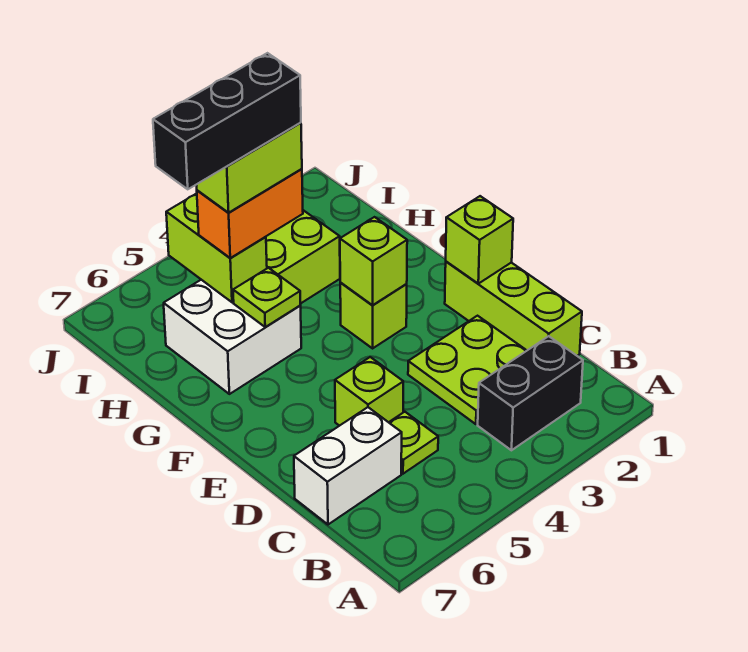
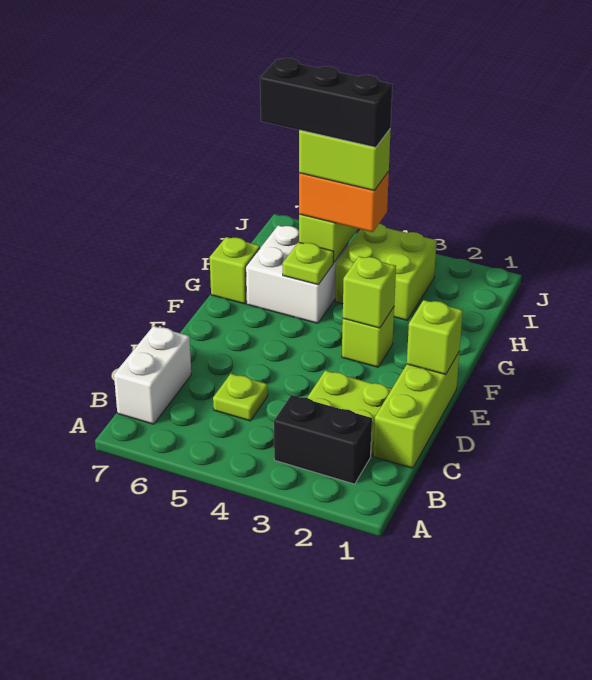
white brick C6:C7 level 1 -> white brick B7:C7 level 1
lime brick D5 level 1 -> lime brick G7 level 1

